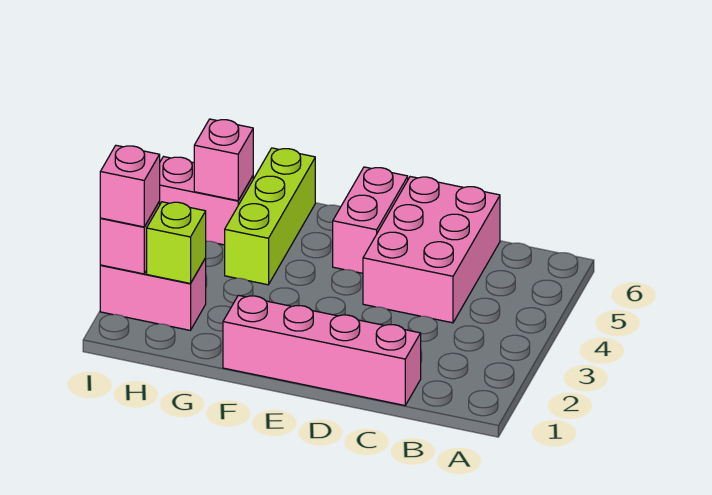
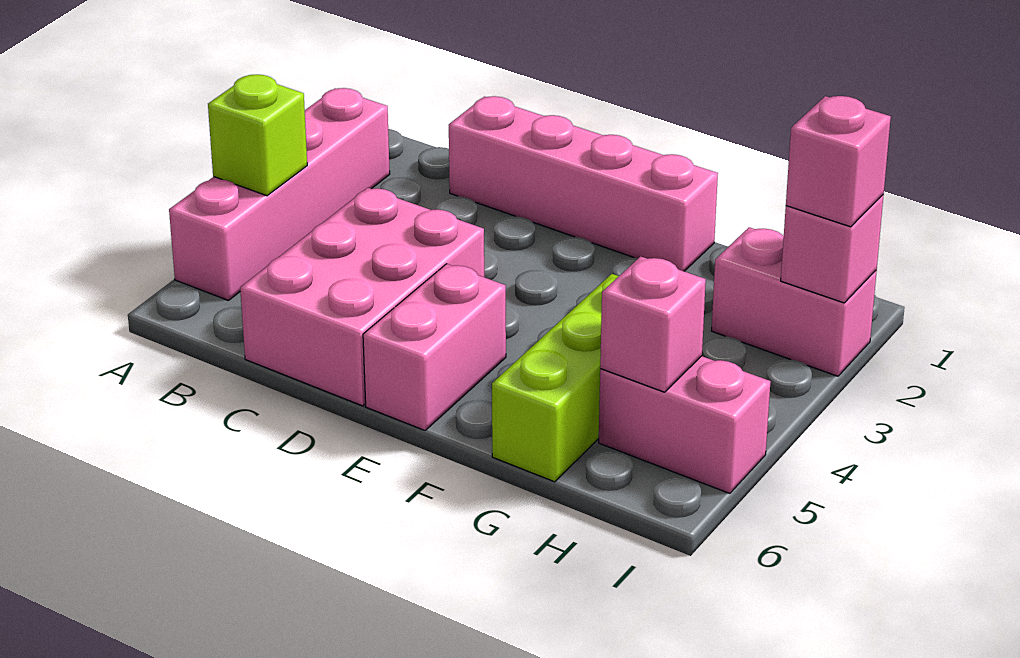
none -> pink brick A2:A5 level 1
lime brick H2 level 2 -> lime brick A4 level 2

